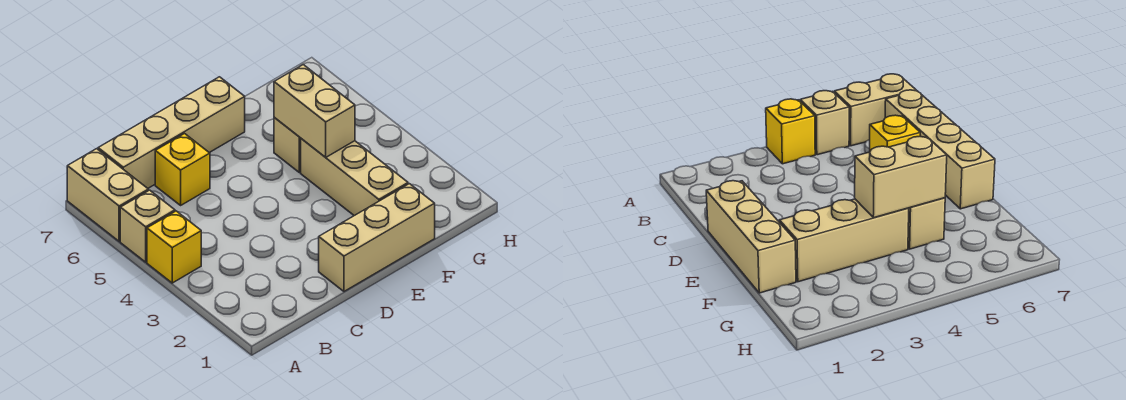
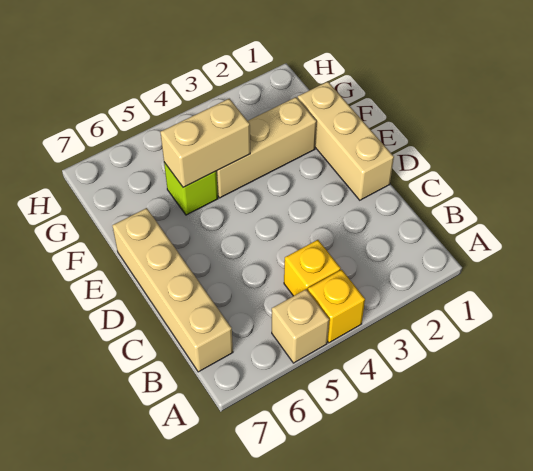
tan brick A6:A7 level 1 -> none
yellow brick C6 level 1 -> yellow brick B4 level 1
tan brick F5 level 1 -> lime brick F5 level 1

